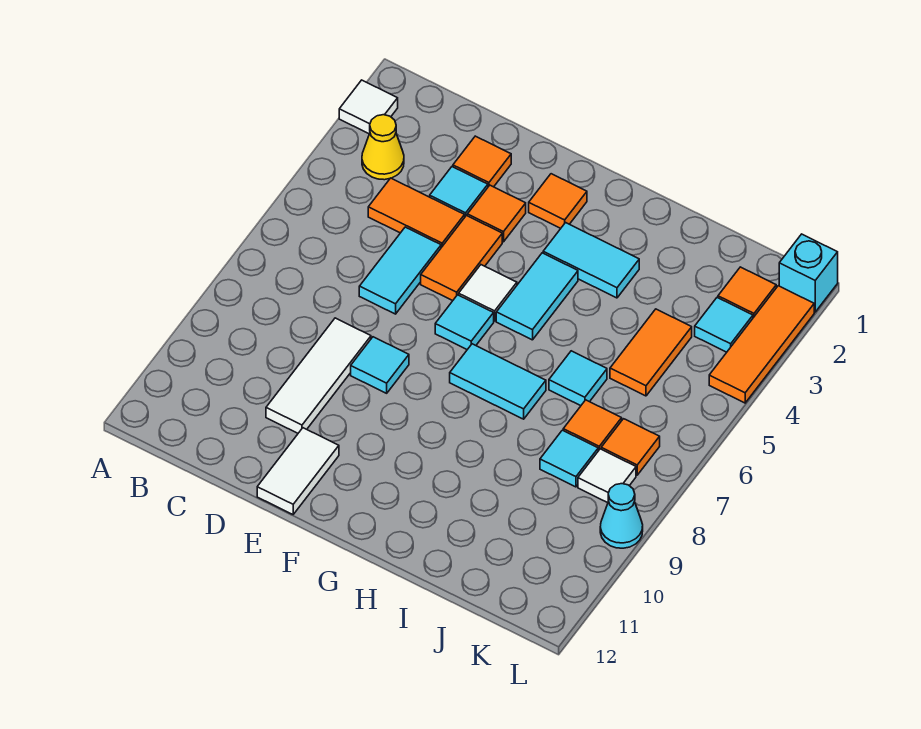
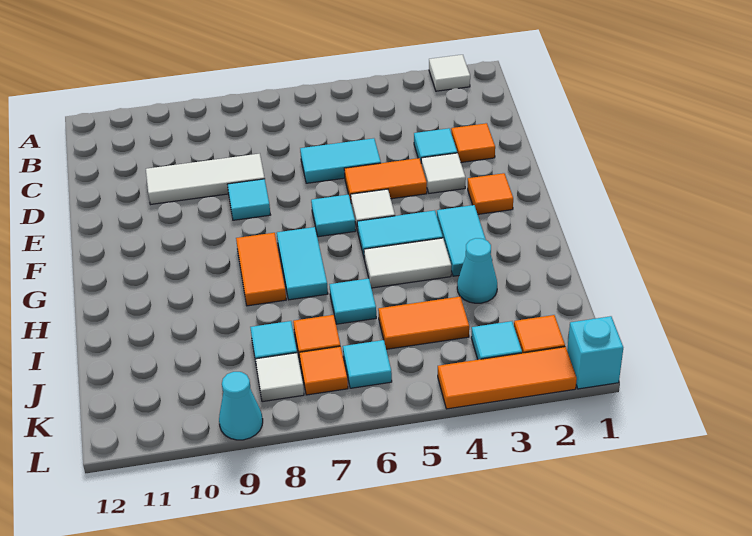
yellow cone B3 level 1 -> none
orange tile C4:D4 level 1 -> orange tile G8:H8 level 1
orange tile E3 level 1 -> white tile E3 level 1
white tile E11:E12 level 1 -> white tile H4:H5 level 1
none -> cyan cone I3 level 1
none -> cyan tile K6 level 1

